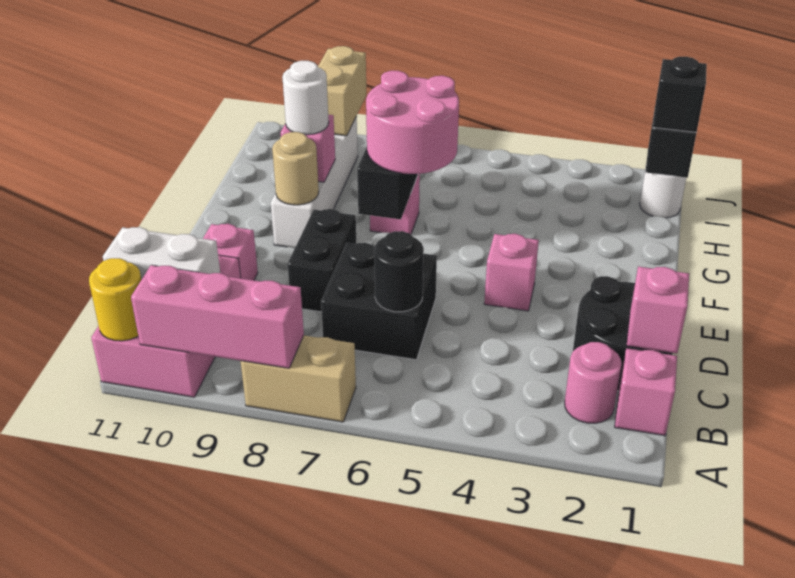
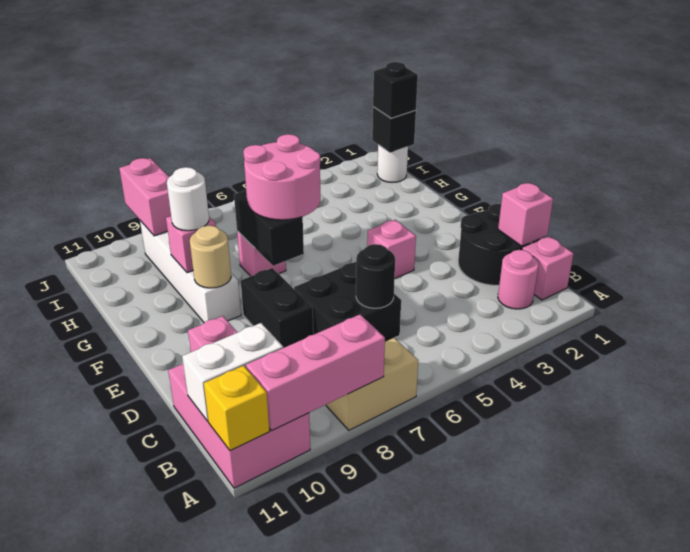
yellow round brick A11 level 2 -> yellow brick A11 level 2
tan brick I9:J9 level 2 -> pink brick I9:J9 level 2

